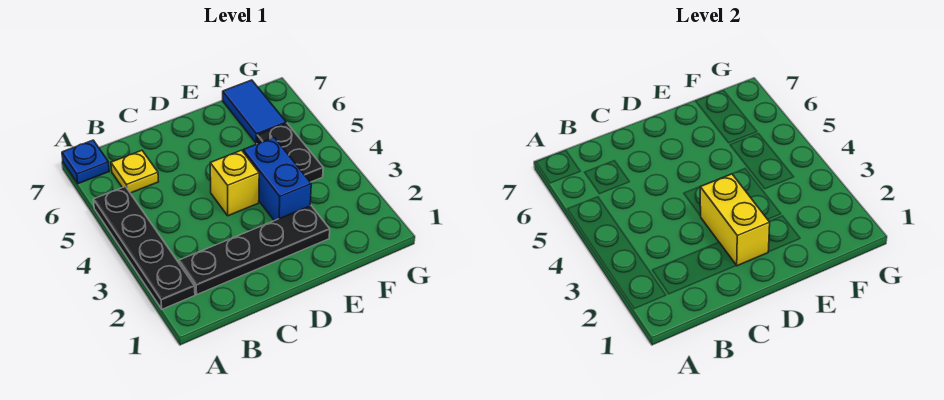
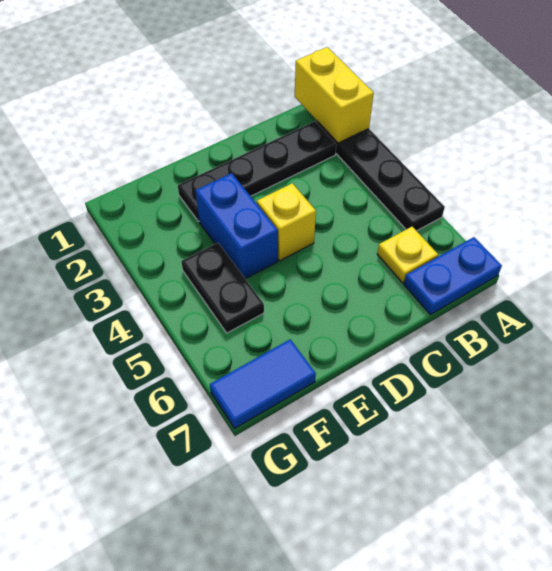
blue plate A7 level 1 -> blue plate A7:B7 level 1
yellow brick D2:D3 level 2 -> yellow brick A1:A2 level 2
blue tile F6:F7 level 1 -> blue tile F7:G7 level 1

